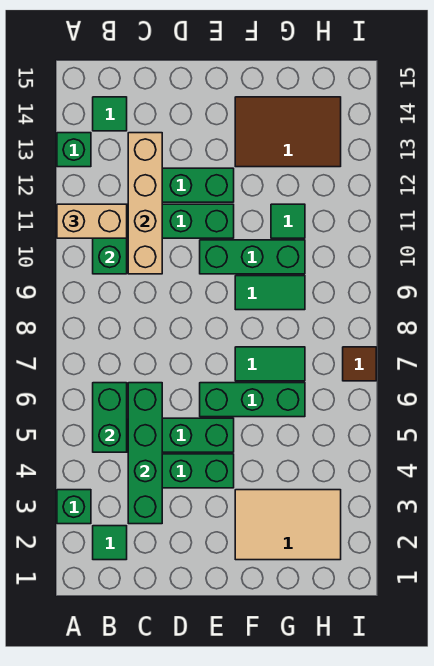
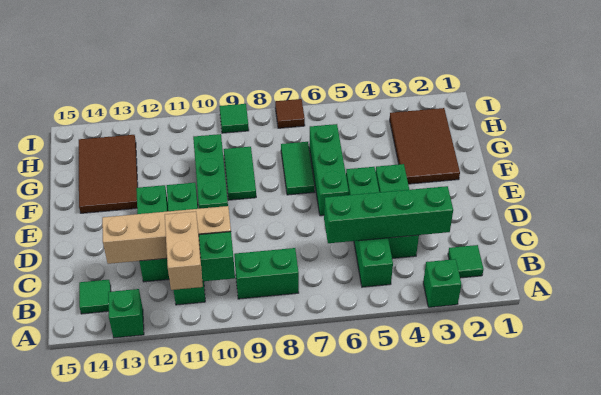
green brick B5:B6 level 2 -> green brick B8:B9 level 1
tan tile F2:H3 level 1 -> brown tile F2:H3 level 1
green tile G11 level 1 -> green tile I9 level 1

